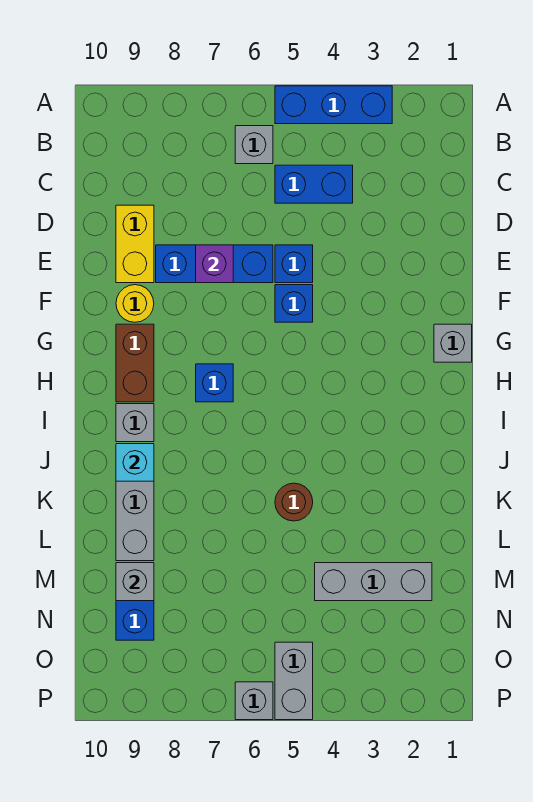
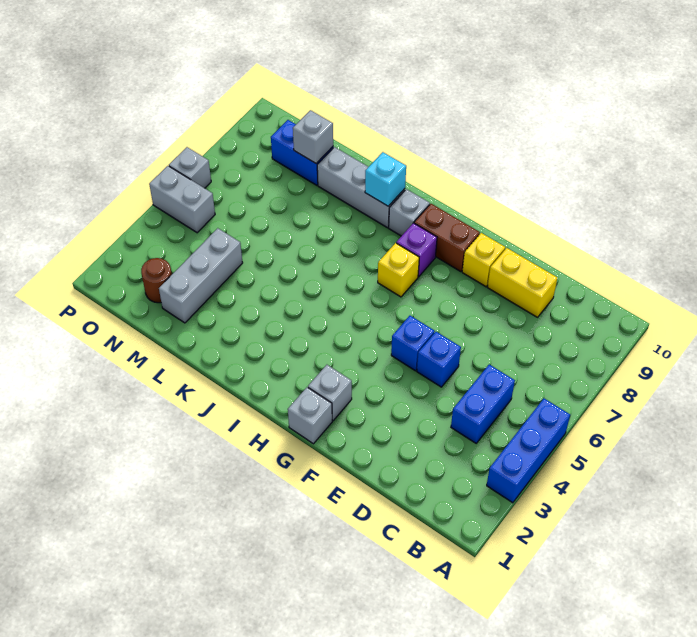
grey brick B6 level 1 -> grey brick G2 level 1
blue brick E6:E8 level 1 -> none
purple brick E7 level 2 -> purple brick H8 level 1
yellow round brick F9 level 1 -> yellow brick F9 level 1
blue brick H7 level 1 -> yellow brick H7 level 1
brown round brick K5 level 1 -> brown round brick N2 level 1

